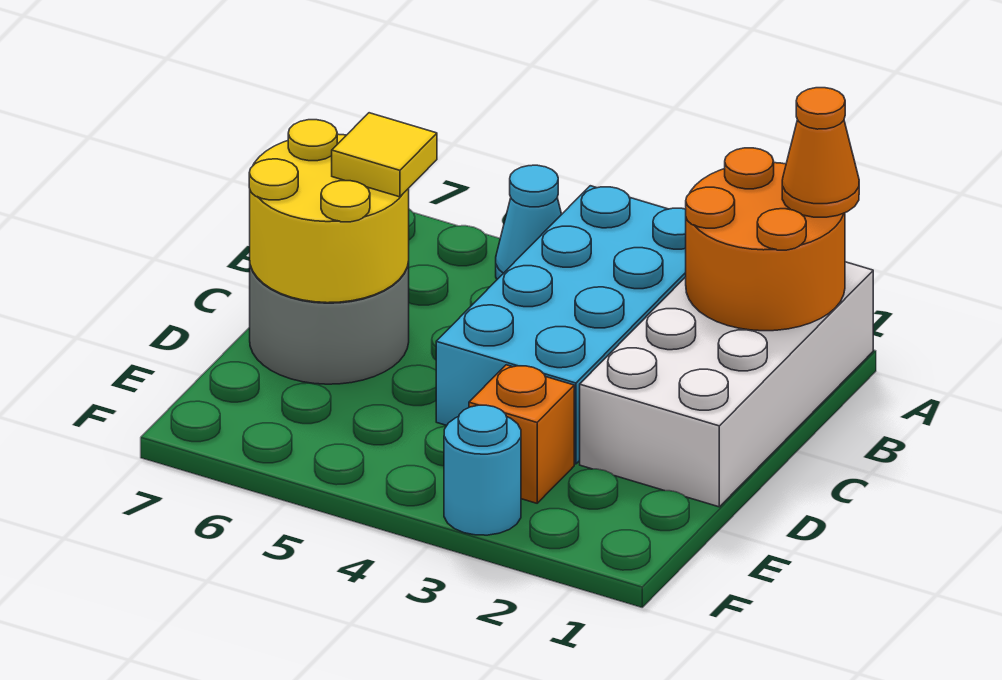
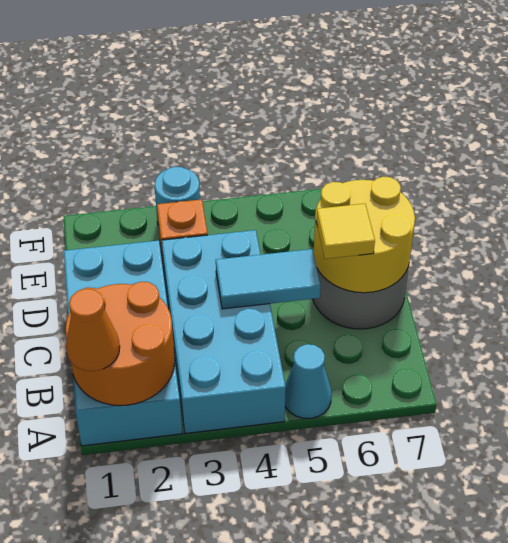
white brick A1:D2 level 1 -> cyan brick A1:D2 level 1
none -> cyan tile C4:C5 level 2

